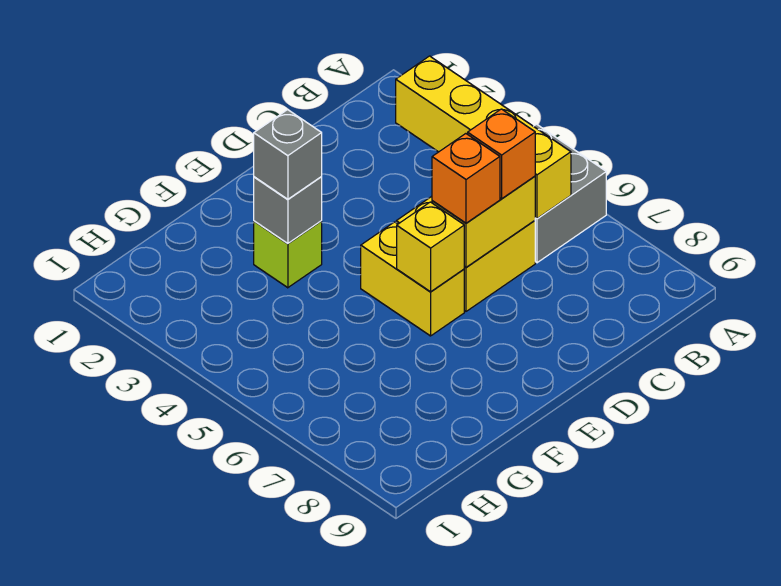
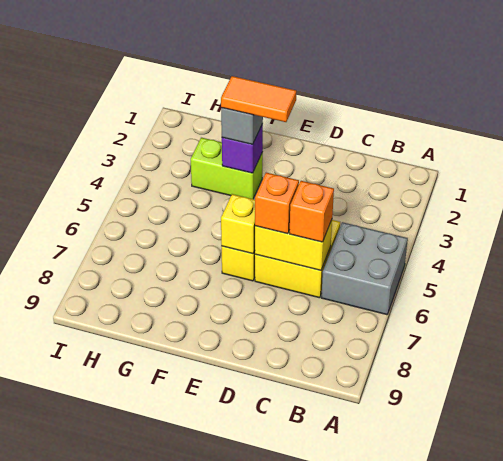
yellow brick B3:B6 level 2 -> none
none -> orange tile E3:F3 level 4
lime brick F3 level 1 -> lime brick F3:G3 level 1
grey brick F3 level 2 -> purple brick F3 level 2

